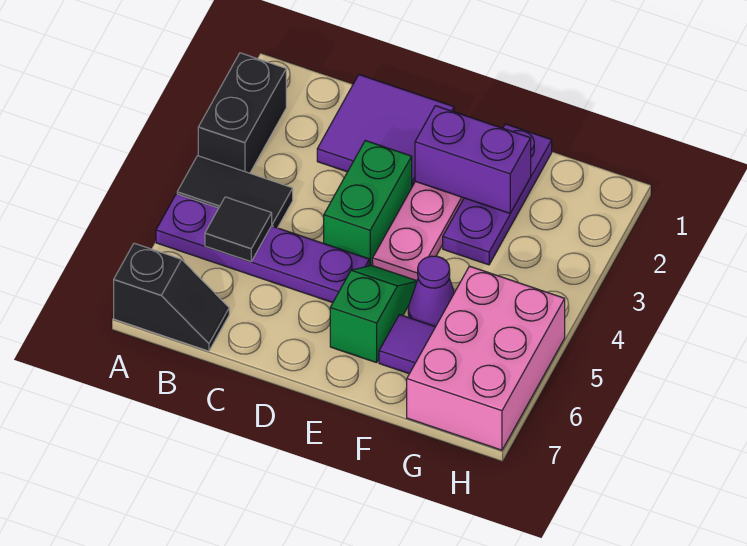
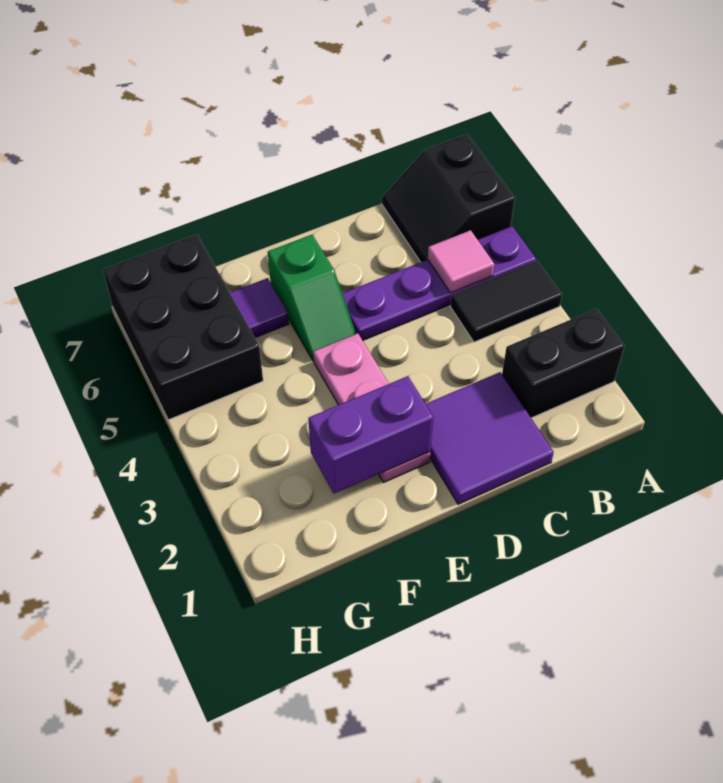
black brick A2:A3 level 1 -> black brick A2:B2 level 1
black slope A7:B7 level 1 top A -> black slope A6:B7 level 1 top A
black tile B5 level 2 -> pink tile B5 level 2
green brick D3:D4 level 1 -> none
purple plate F1:F3 level 1 -> none
purple cone F5 level 1 -> none
pink brick G5:H7 level 1 -> black brick G5:H7 level 1

